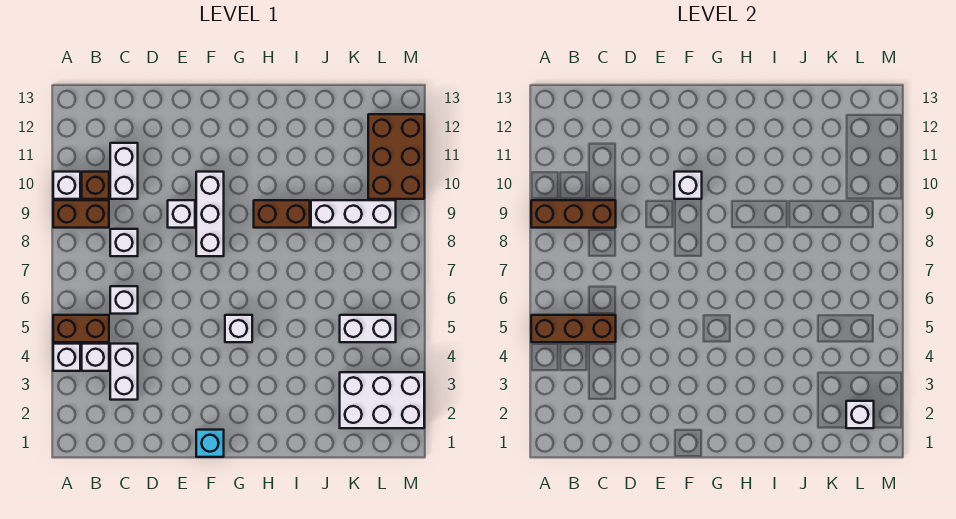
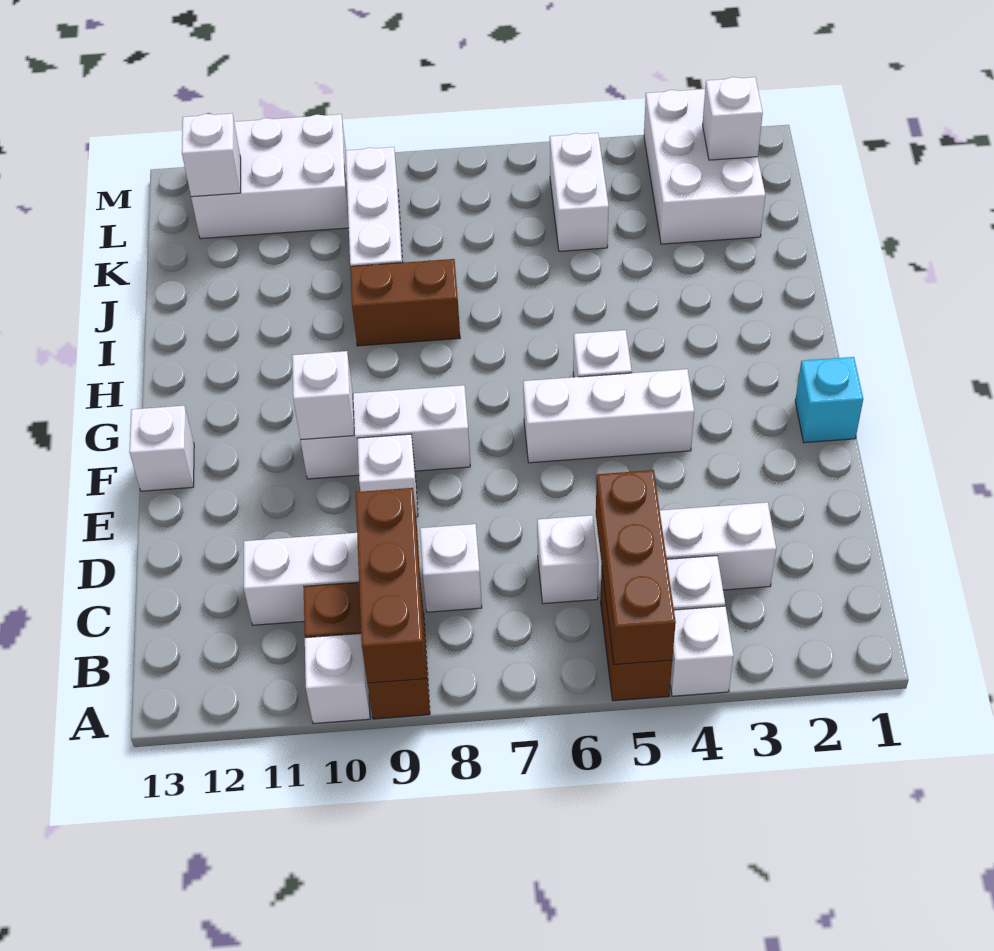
none -> white brick F4:F6 level 1
none -> white brick F13 level 1
brown brick H9:I9 level 1 -> brown brick I8:I9 level 1
brown brick L10:M12 level 1 -> white brick L10:M12 level 1
none -> white brick L12 level 2

